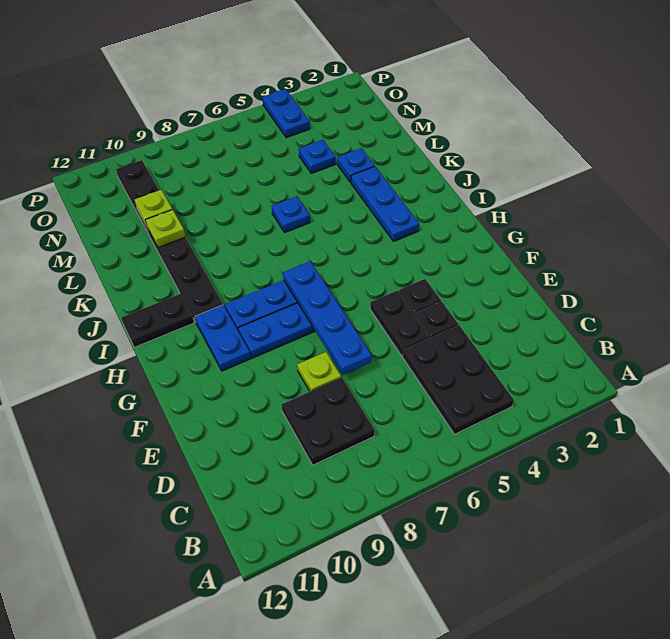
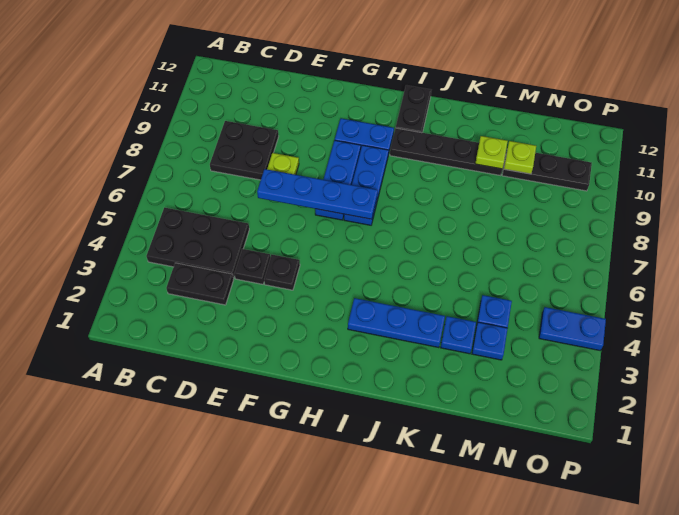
black plate E5:F5 level 1 -> black plate C3:D3 level 1
blue plate K6 level 1 -> blue plate M3 level 1

